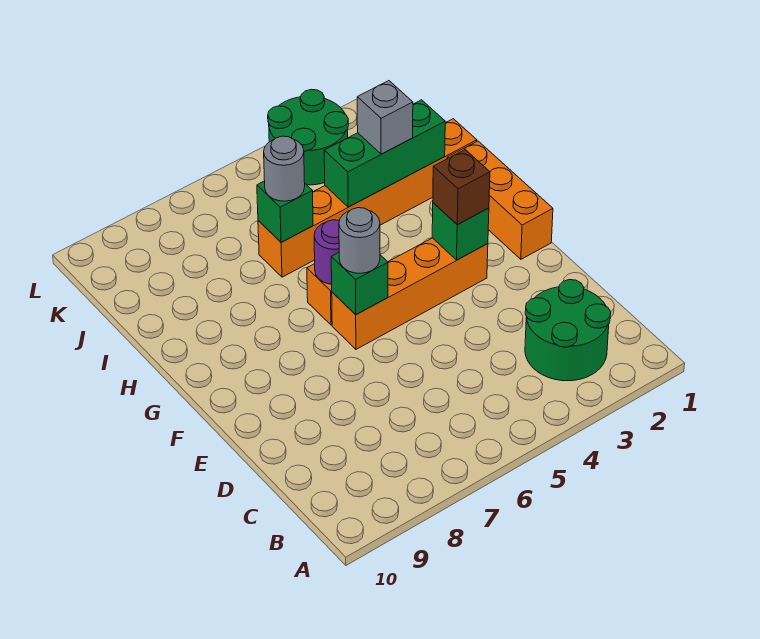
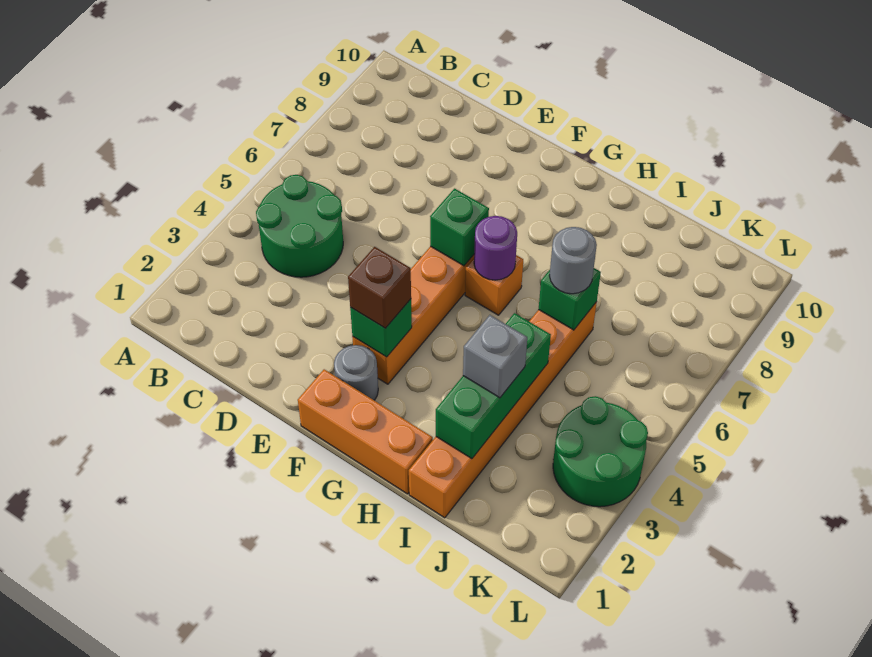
green round brick B2:C3 level 1 -> green round brick B4:C5 level 1
grey round brick F6 level 3 -> grey round brick F2 level 1

